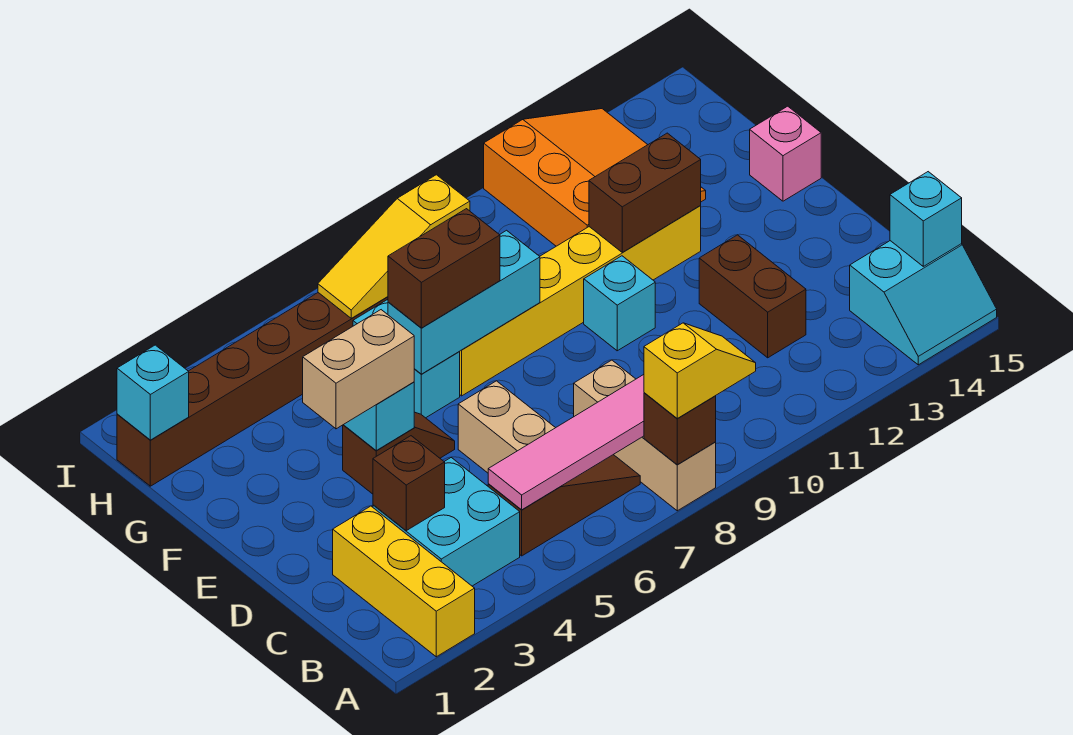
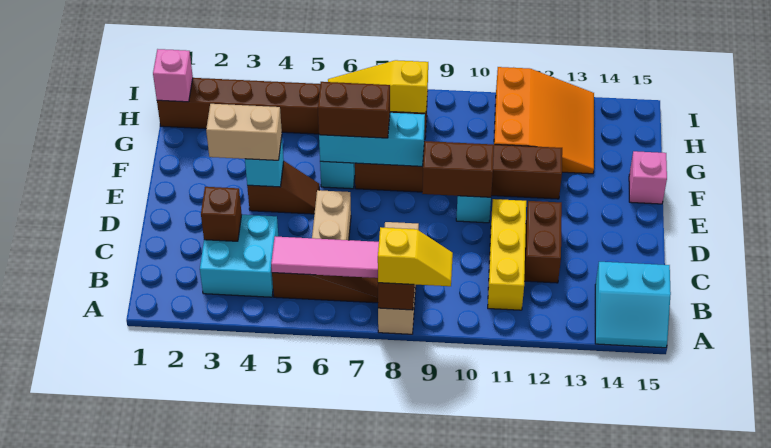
yellow brick A2:C2 level 1 -> yellow brick B11:D11 level 1
cyan brick B15 level 2 -> none
yellow brick F7:F12 level 1 -> brown brick F7:F12 level 1
brown brick F11:F12 level 2 -> brown brick E9:E10 level 2
cyan brick H1 level 2 -> pink brick H1 level 2

